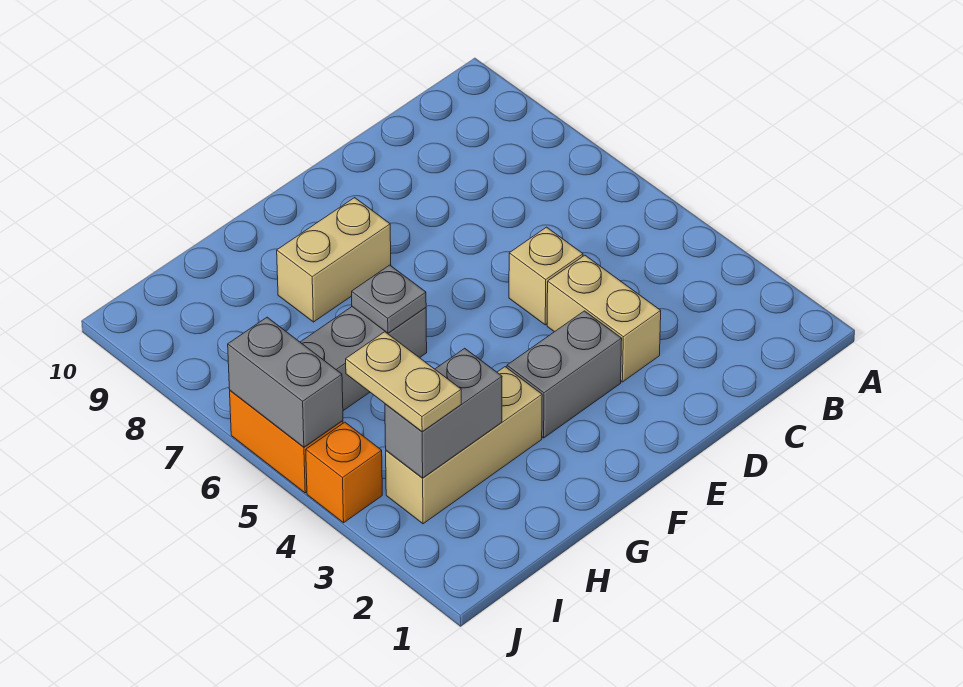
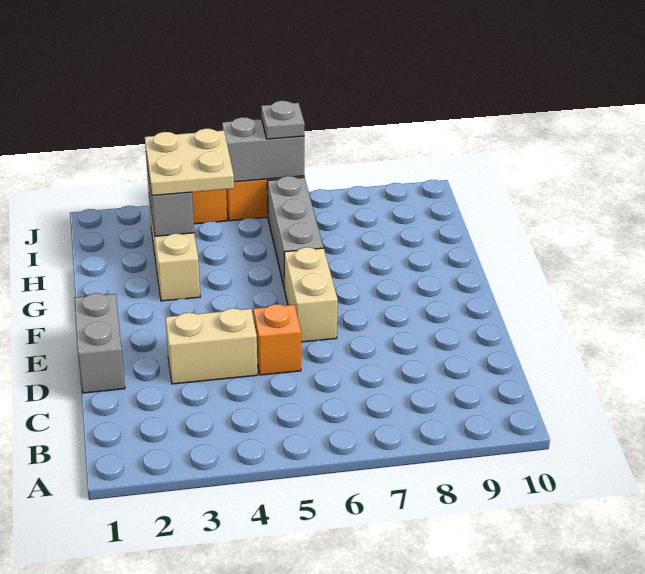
tan brick D5 level 1 -> orange brick D5 level 1
grey brick E3:F3 level 1 -> grey brick D1:E1 level 1
tan brick F8:G8 level 1 -> tan brick E6:F6 level 1
grey plate G6 level 2 -> grey plate J6 level 3
tan plate I3:I4 level 3 -> tan plate H3:I4 level 3

